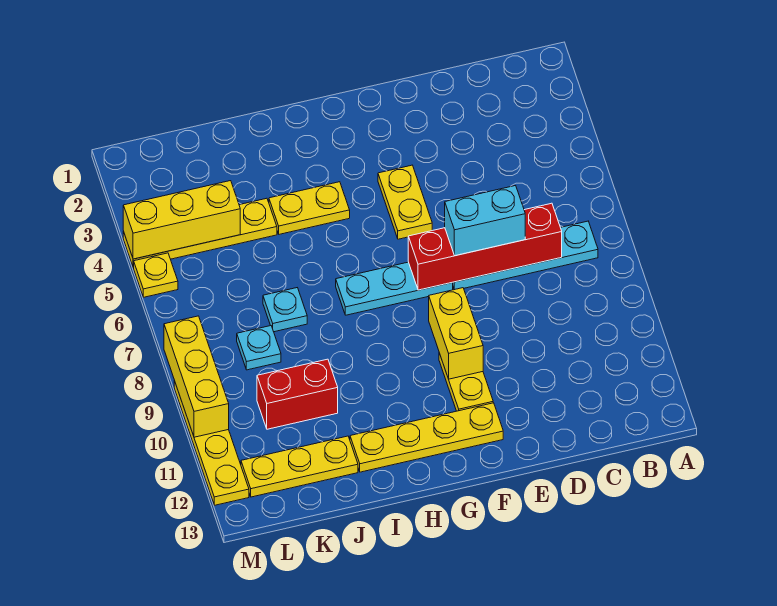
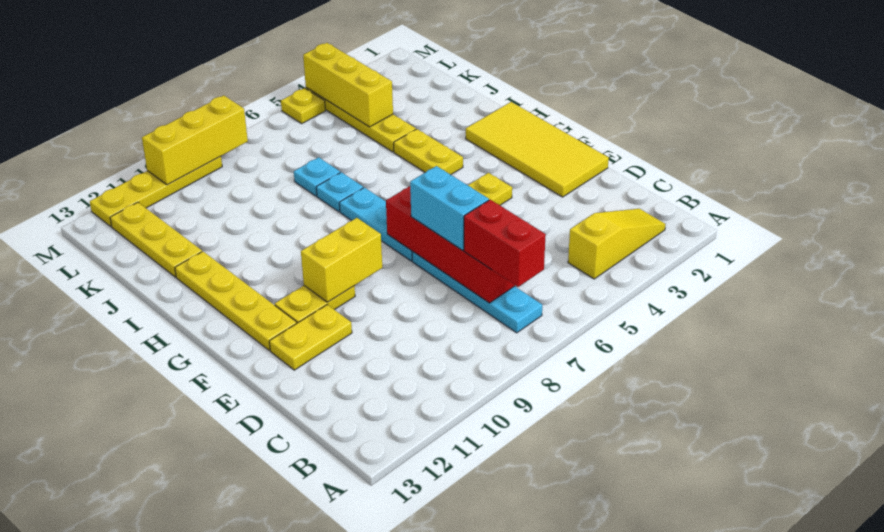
none -> yellow slope B2:B4 level 1 top 4
none -> yellow tile E1:H2 level 1
none -> yellow plate E11:E12 level 1
red brick J10:K10 level 1 -> red brick B7:C7 level 3
cyan plate K8 level 1 -> cyan plate I7 level 1

